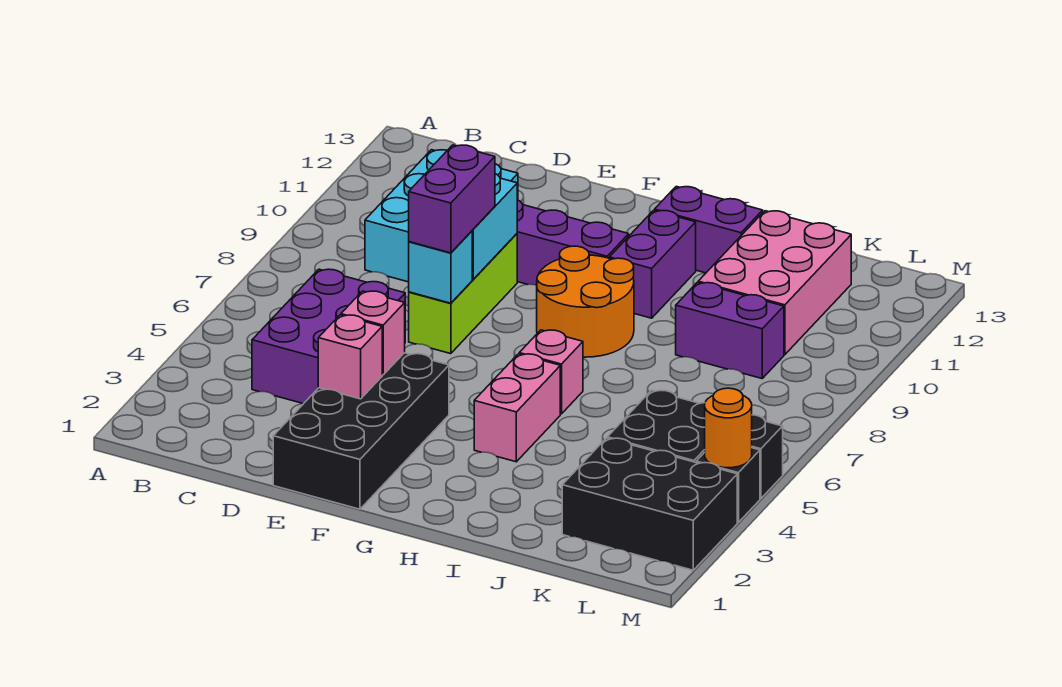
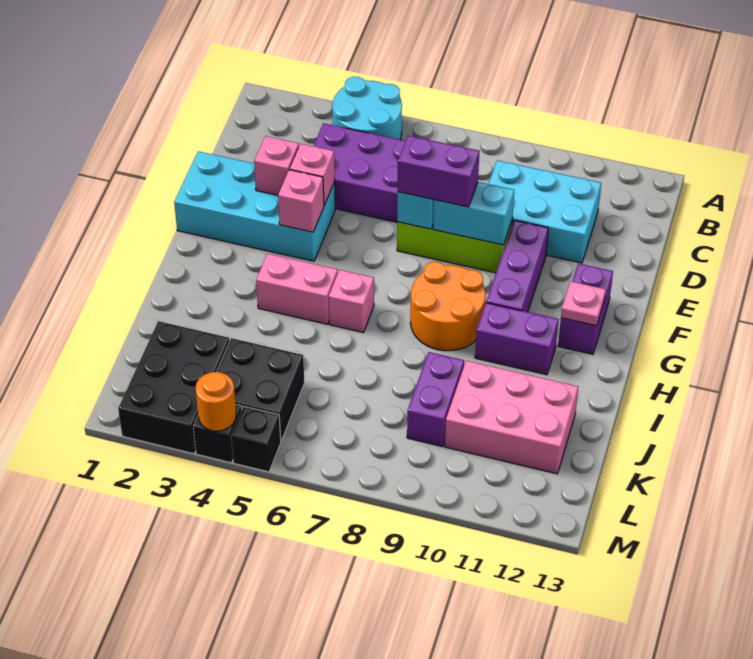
none -> cyan round brick A4:B5 level 1
black brick E1:F4 level 1 -> cyan brick E1:F4 level 1
none -> pink brick F4 level 2
none -> pink plate G12 level 2
purple brick H12:I12 level 1 -> purple brick F12:G12 level 1

